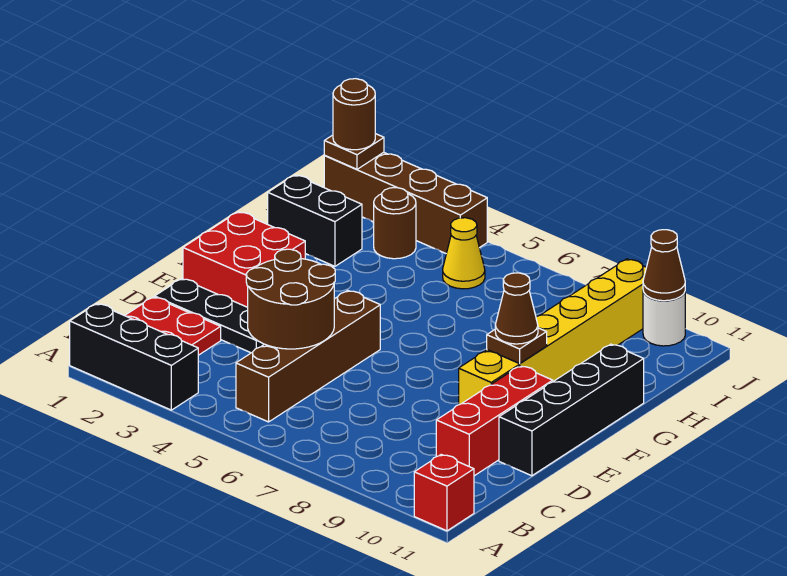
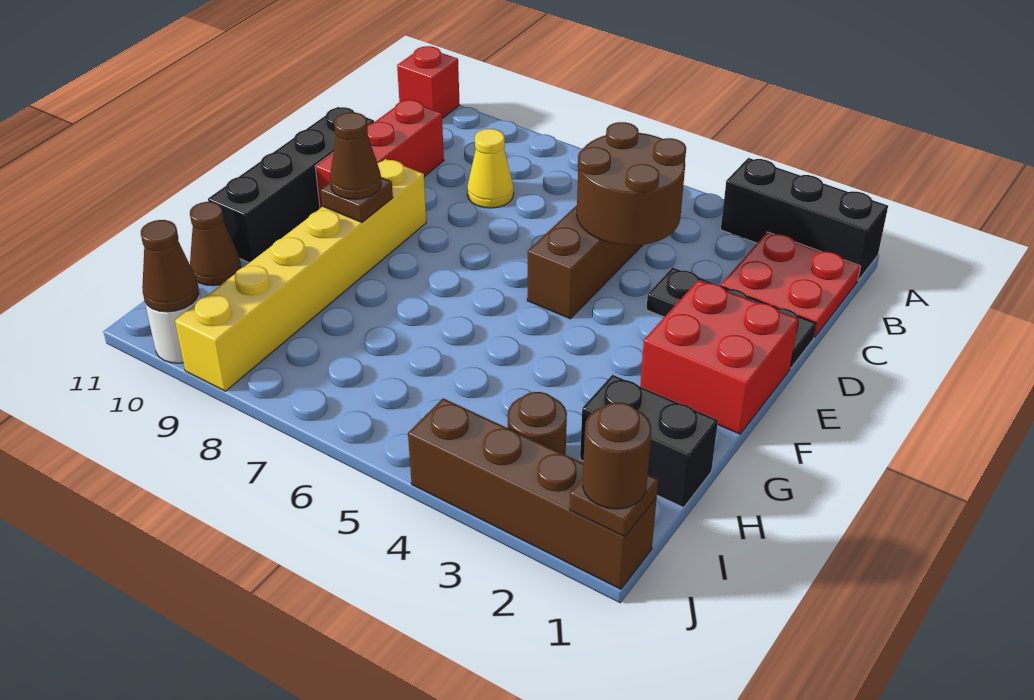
none -> brown cone H11 level 1
yellow cone I5 level 1 -> yellow cone C8 level 1

